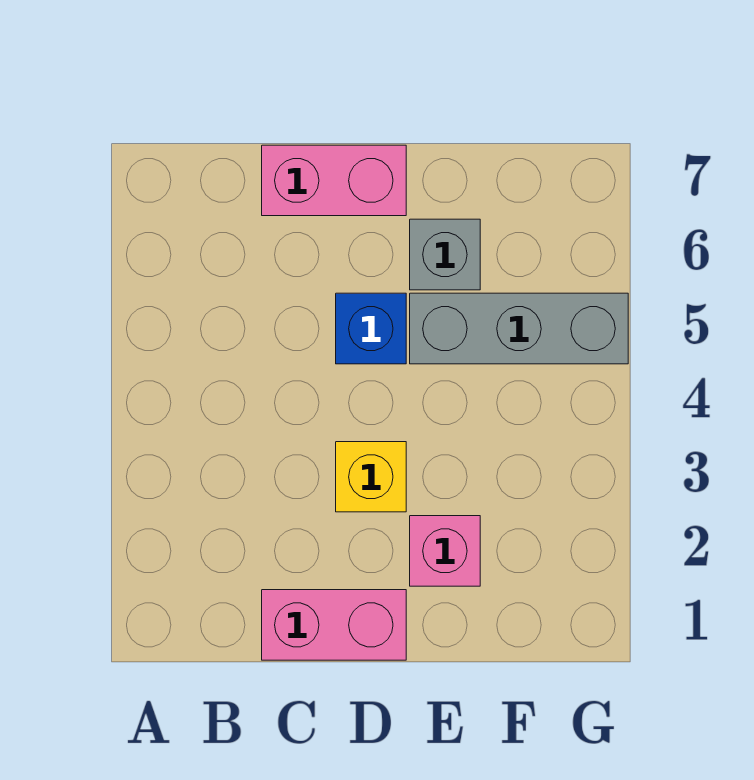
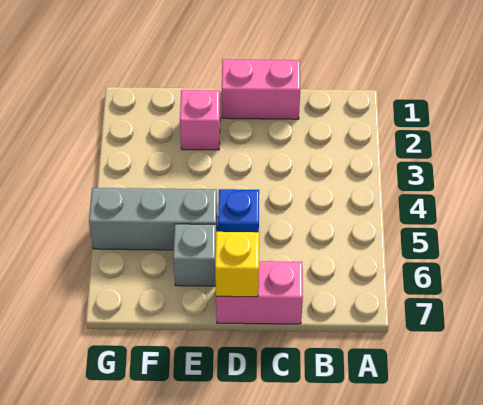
yellow brick D3 level 1 -> yellow brick D7 level 2

